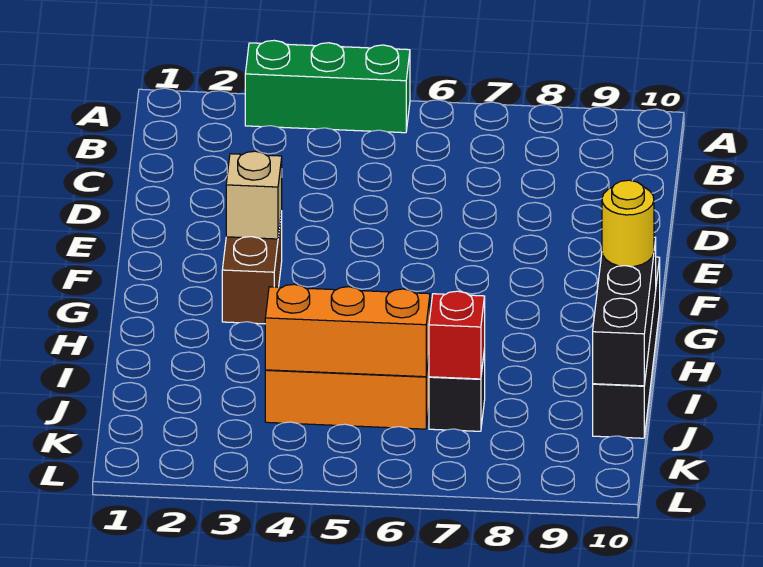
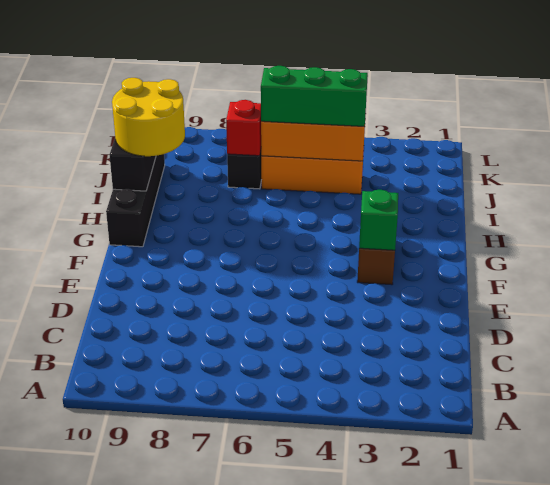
green brick A3:A5 level 1 -> green brick J4:J6 level 3
tan brick F3 level 2 -> green brick F3 level 2
yellow round brick H10 level 3 -> yellow round brick H9:I10 level 3

